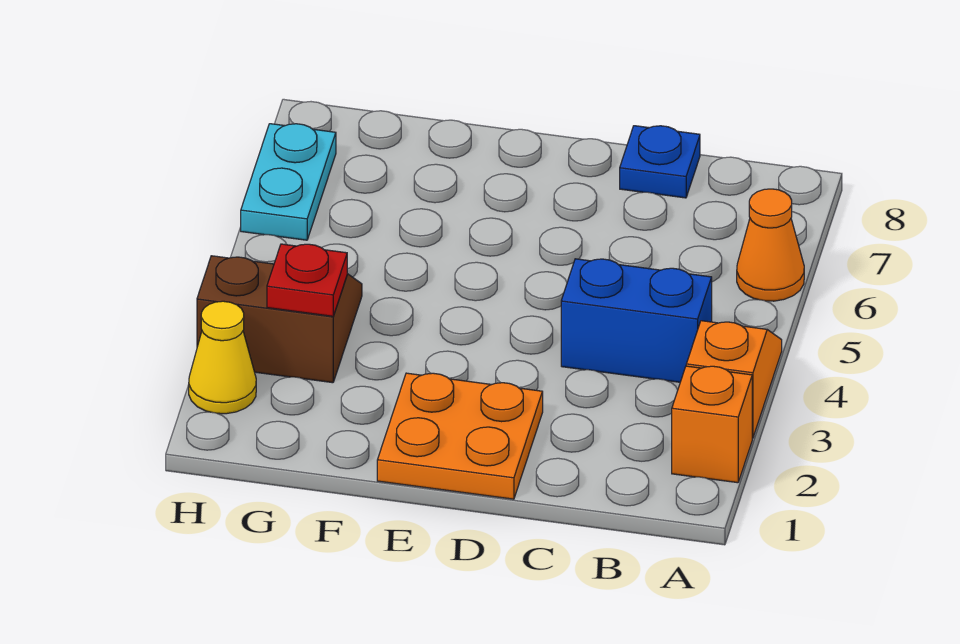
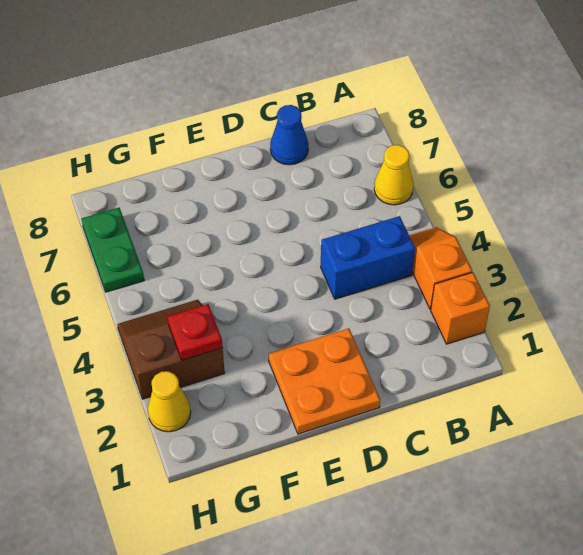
orange cone A6 level 1 -> yellow cone A6 level 1
blue plate C8 level 1 -> blue cone C8 level 1
cyan plate H6:H7 level 1 -> green plate H6:H7 level 1

